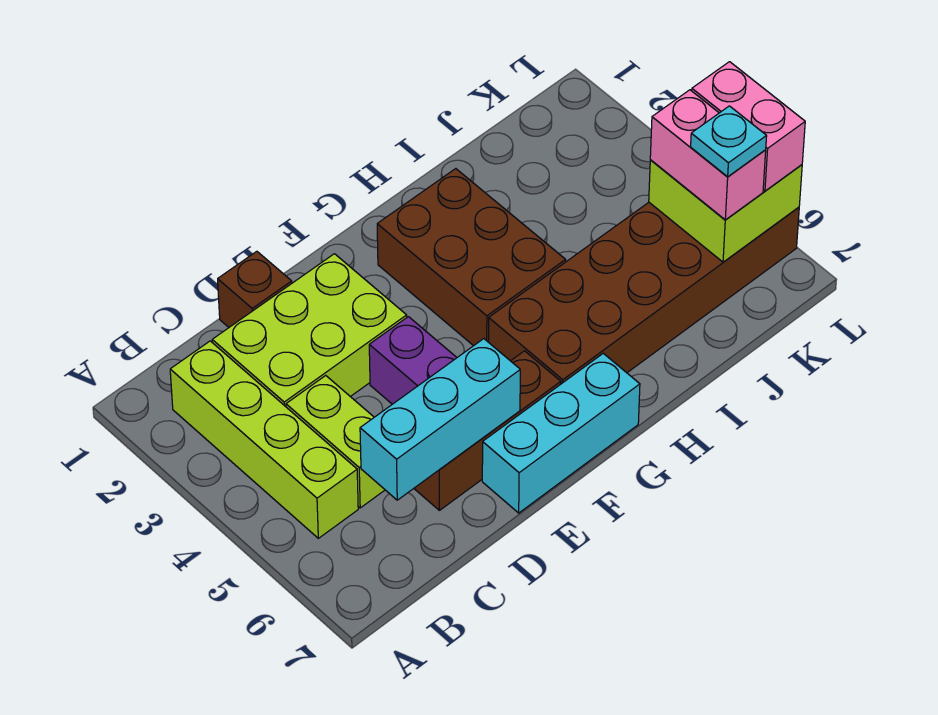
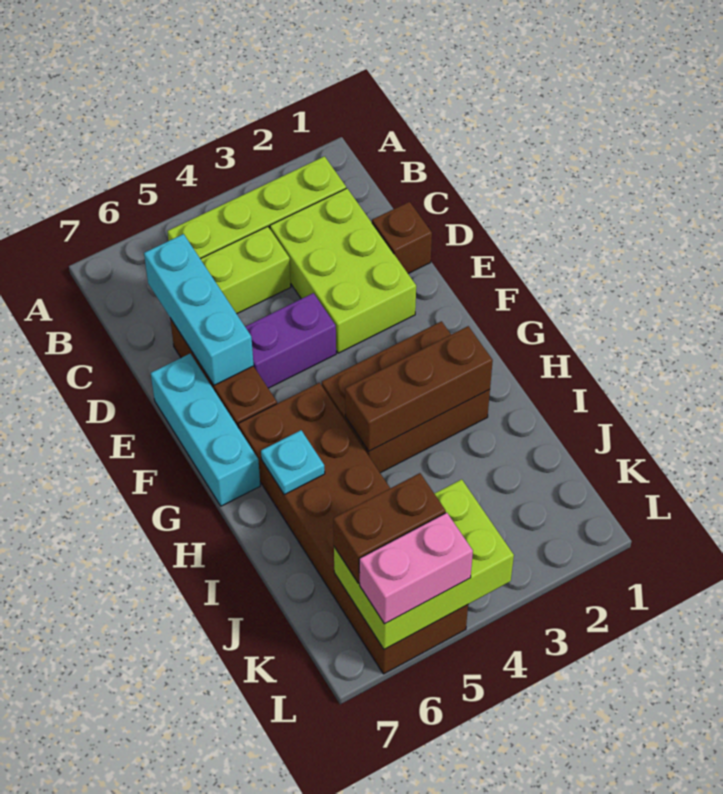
none -> brown brick H2:H4 level 2
lime brick K5:L6 level 2 -> lime brick K4:L6 level 2
pink brick K5:K6 level 3 -> brown brick K5:K6 level 3
cyan plate K6 level 4 -> cyan plate H6 level 2

